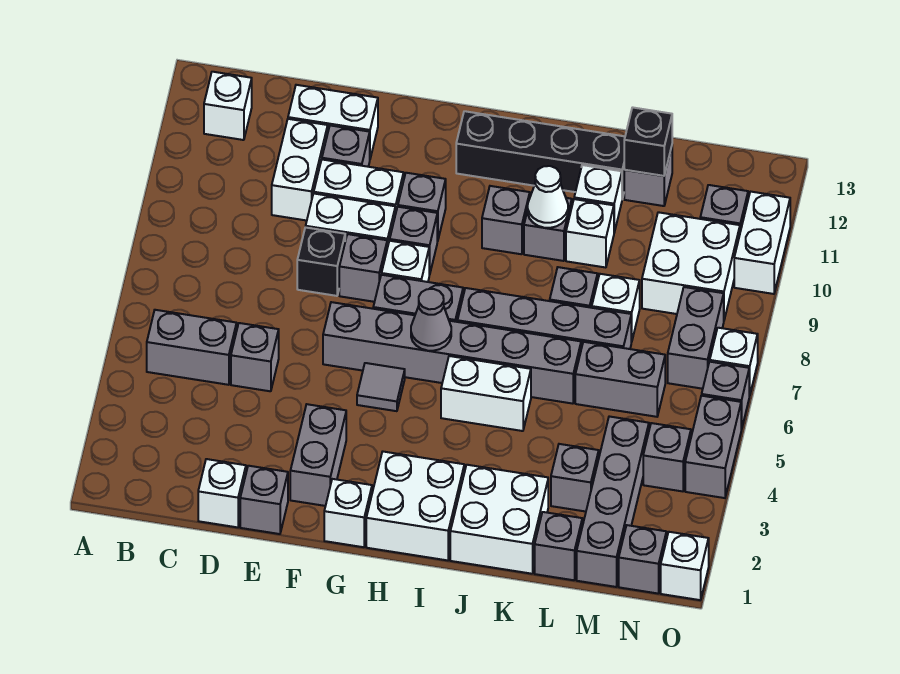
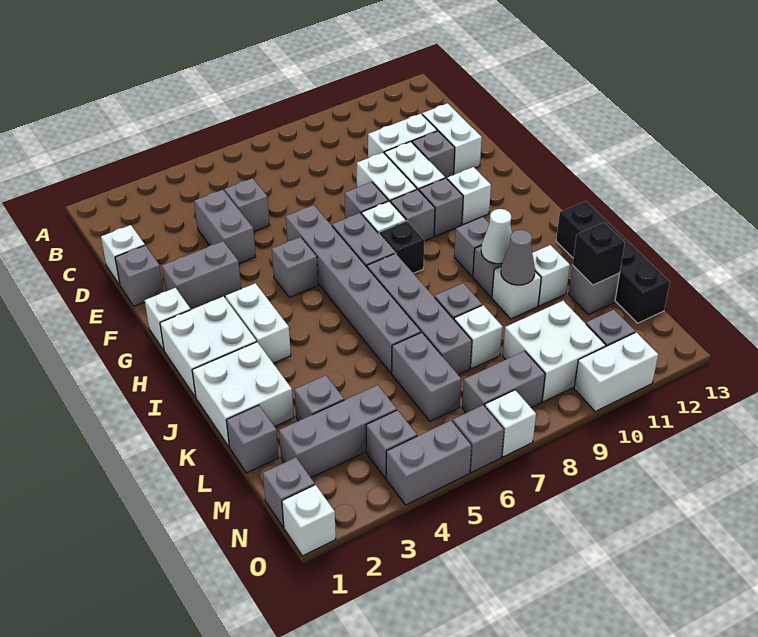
grey brick B5:C5 level 1 -> grey brick D4:E4 level 1
white brick B12 level 1 -> white brick G11 level 1
black brick E8 level 1 -> black brick H8 level 1
grey tile G5 level 1 -> grey brick G5 level 1
grey cone H6 level 2 -> grey cone K10 level 2
black brick H12:K12 level 1 -> black brick J13:M13 level 1
white brick I5:J5 level 1 -> white brick H3:I3 level 1
grey brick M1:M4 level 1 -> grey brick M2:M4 level 1

